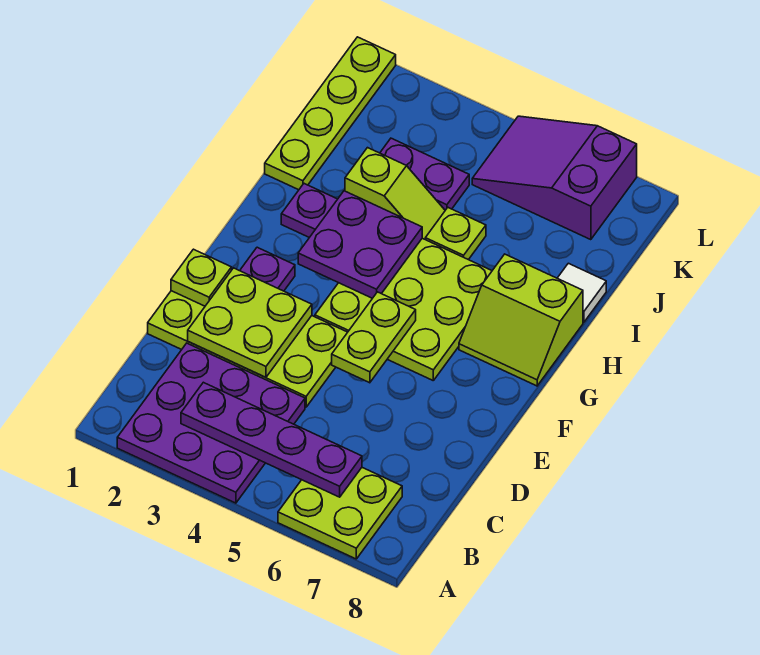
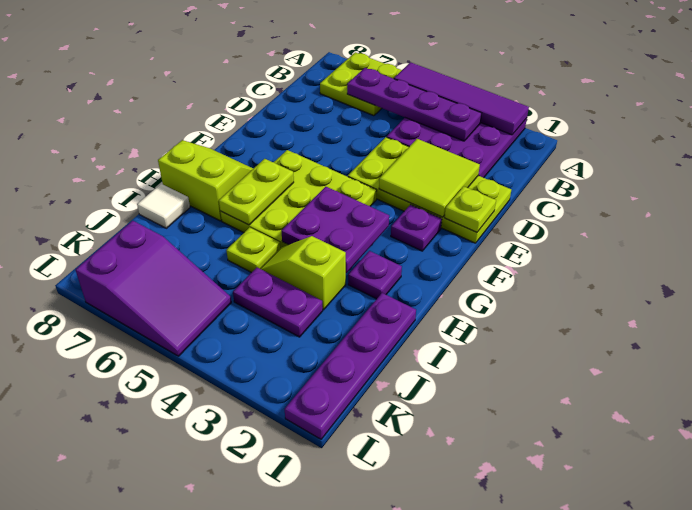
none -> purple tile A2:A5 level 2
lime plate D2:E3 level 2 -> lime tile D2:E3 level 2
lime plate E5:F5 level 2 -> lime plate G6:H6 level 2
lime plate I1:L1 level 1 -> purple plate I1:L1 level 1

